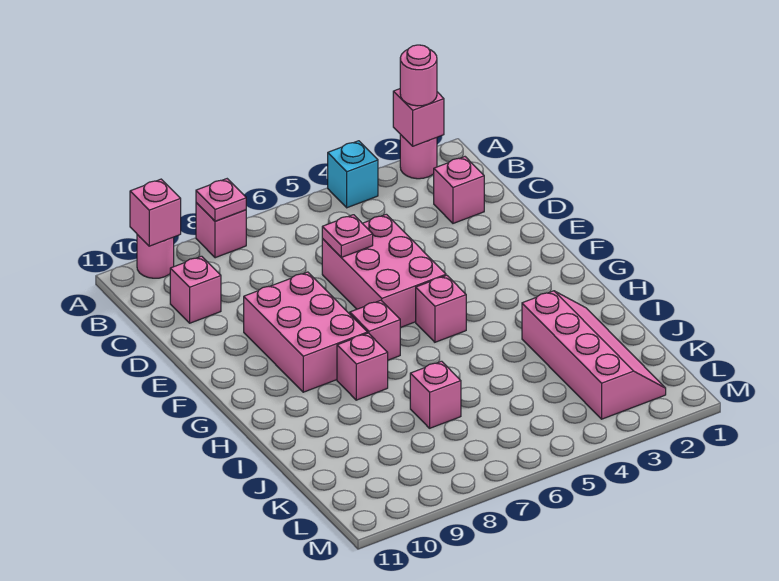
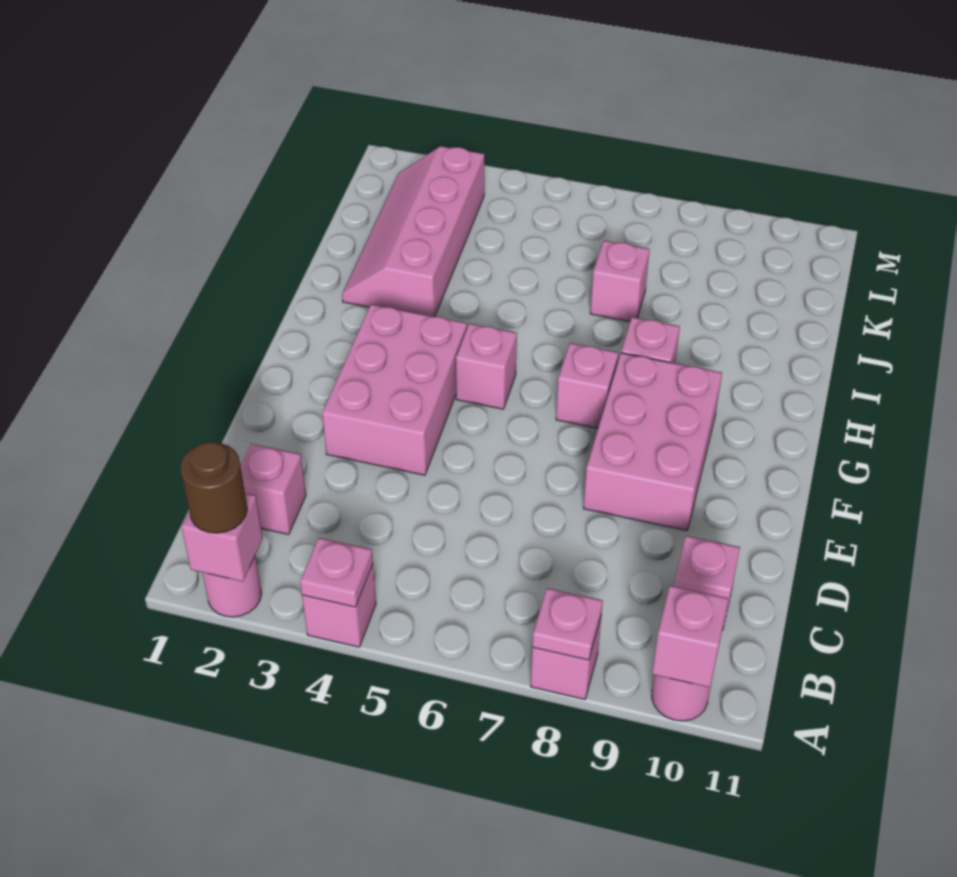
pink round brick A2 level 3 -> brown round brick A2 level 3
cyan brick A4 level 1 -> pink brick A4 level 1
pink brick D5:F6 level 1 -> pink brick E3:G4 level 1
pink plate D6 level 2 -> pink plate A4 level 2

